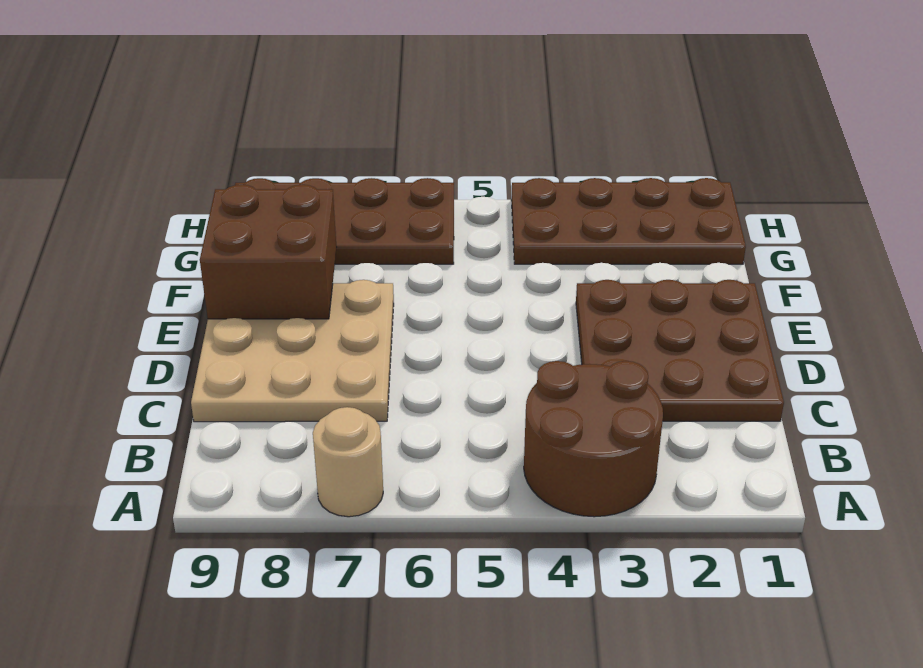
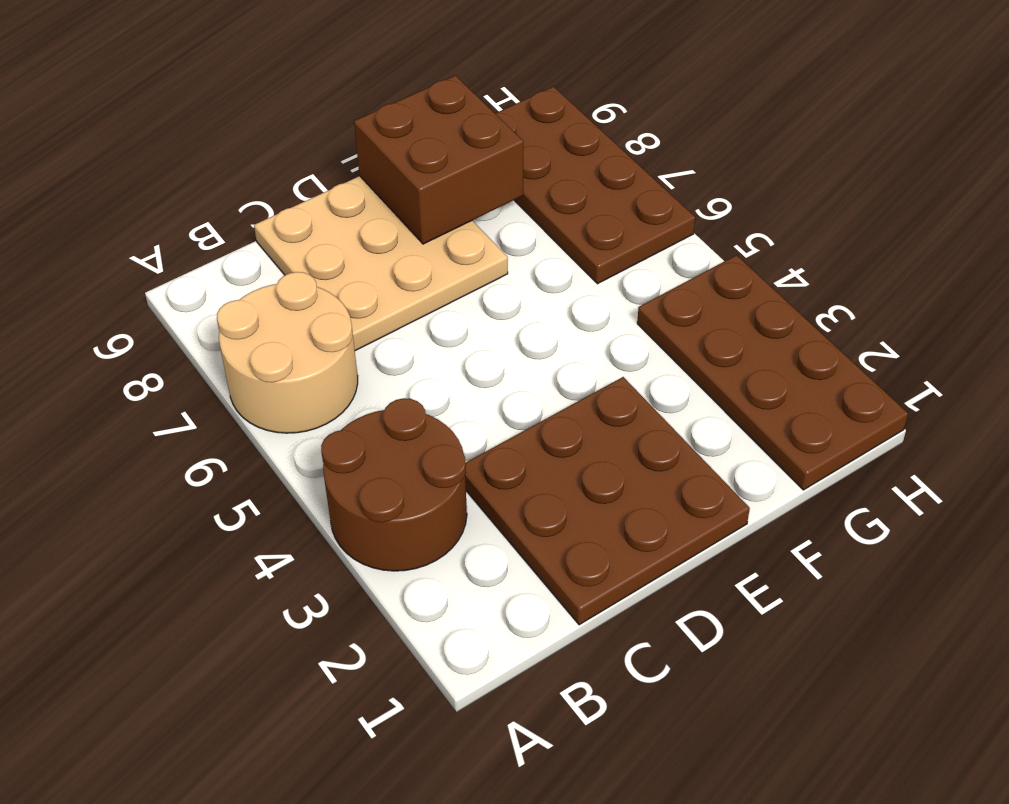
tan round brick A7 level 1 -> tan round brick A6:B7 level 1

